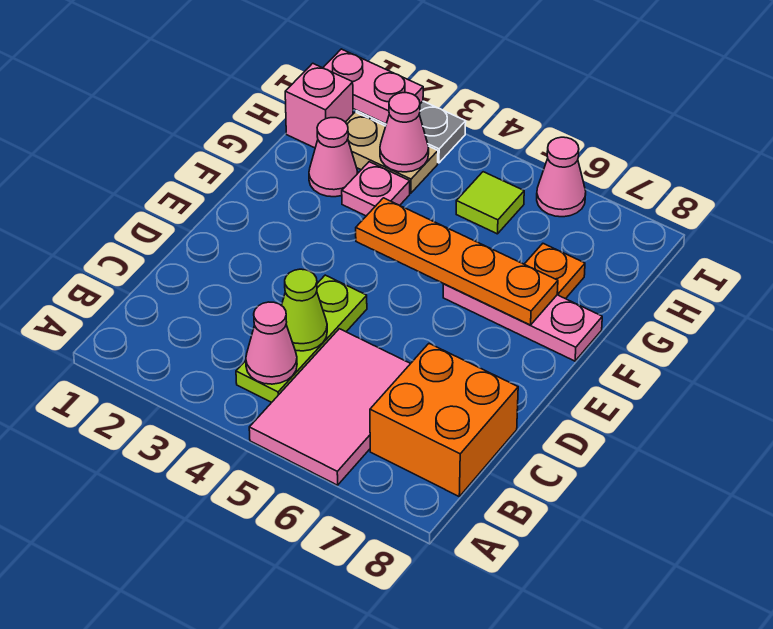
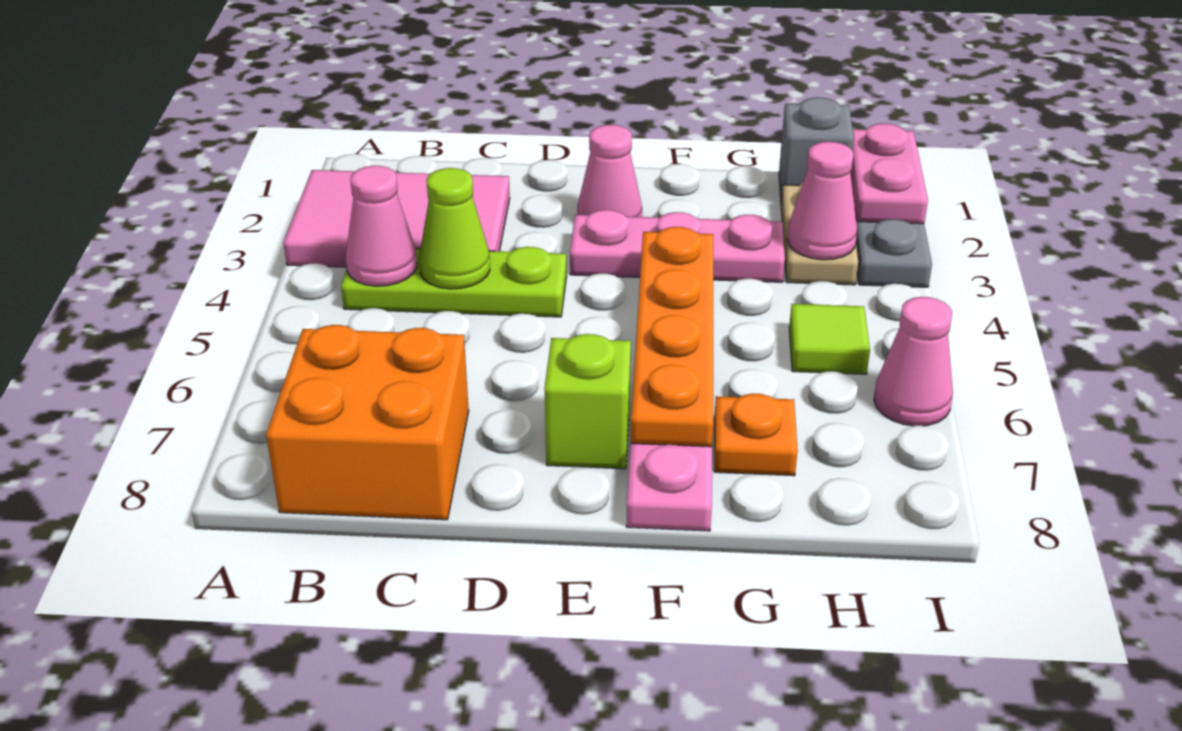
pink tile A5:C6 level 1 -> pink tile A2:C3 level 1
none -> lime brick E7 level 1
pink cone G2 level 1 -> pink cone E2 level 1
pink plate G3 level 1 -> pink plate E3:G3 level 1
pink brick H1 level 1 -> grey brick H1 level 1

